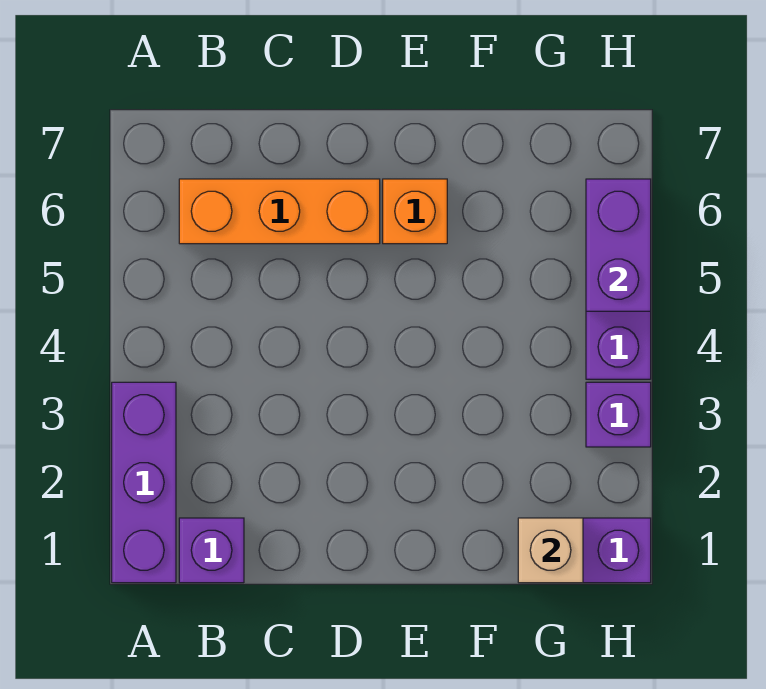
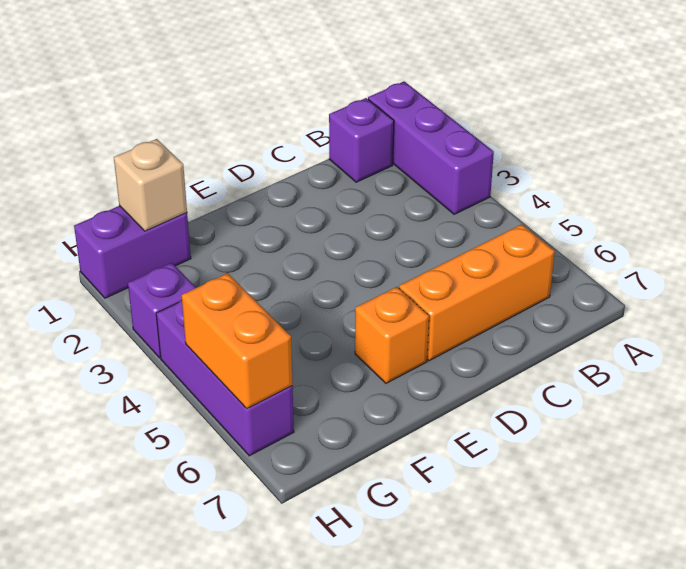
purple brick H5:H6 level 2 -> orange brick H5:H6 level 2

